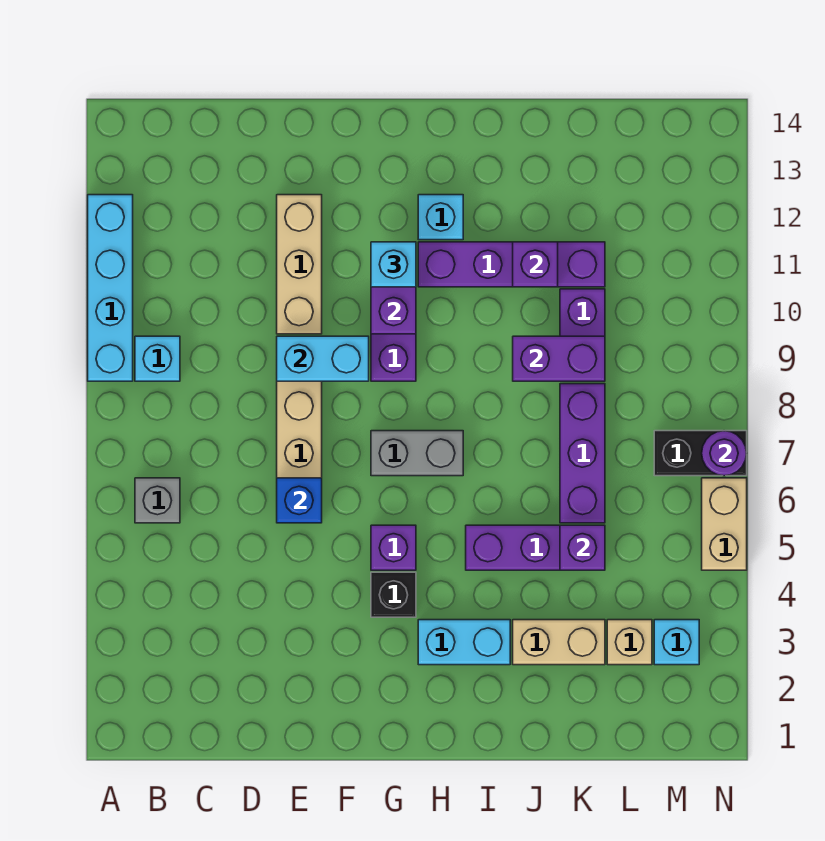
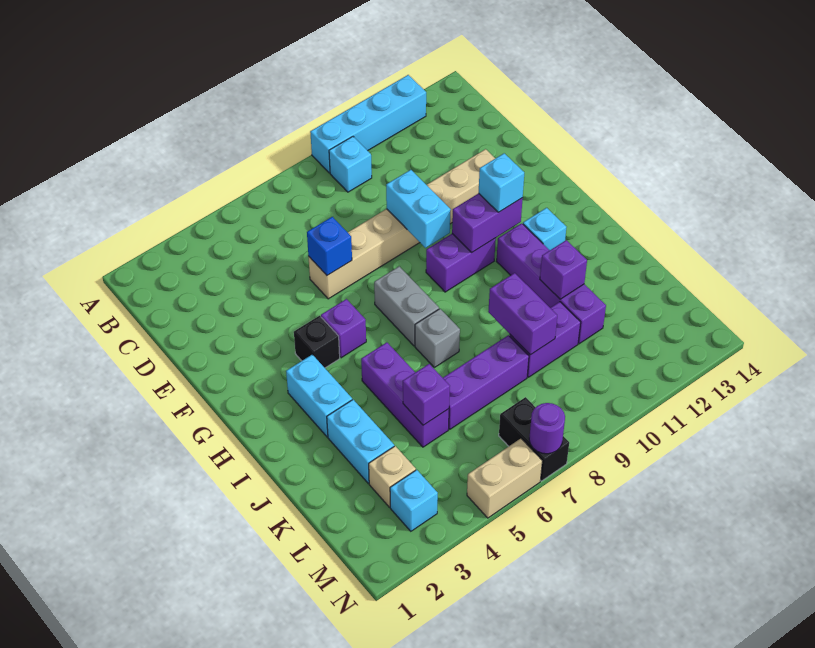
grey brick B6 level 1 -> grey brick I7 level 1
tan brick J3:K3 level 1 -> cyan brick J3:K3 level 1

